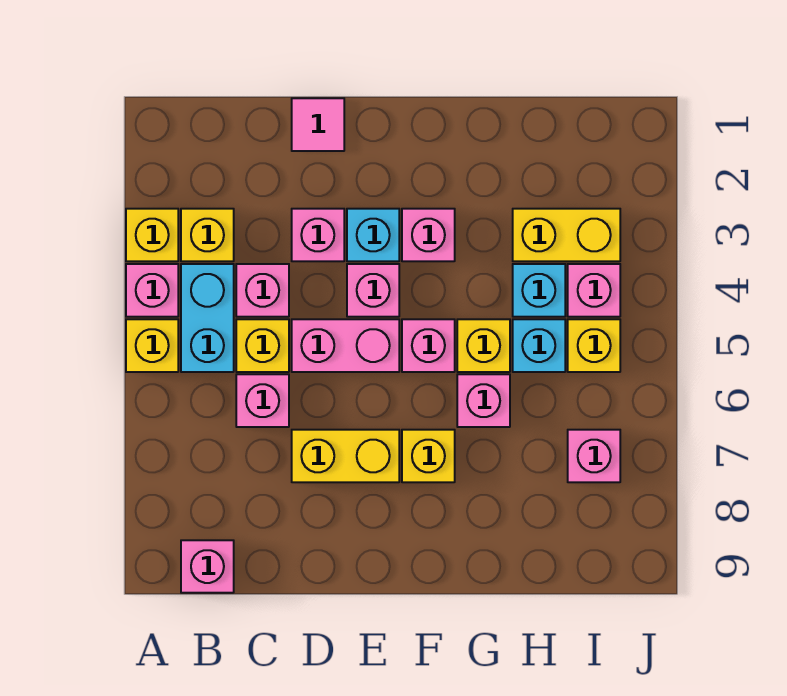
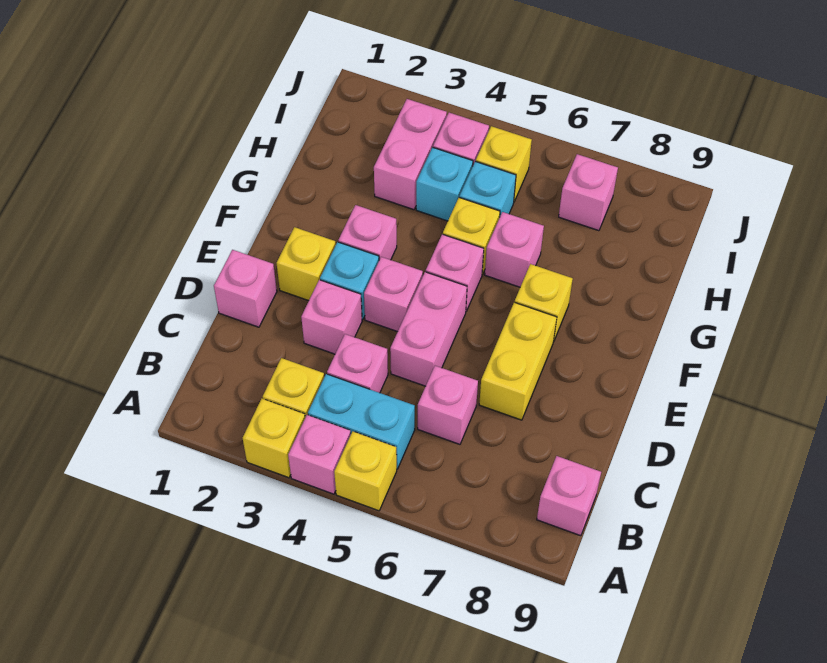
yellow brick C5 level 1 -> yellow brick E2 level 1
pink tile D1 level 1 -> pink brick D1 level 1
yellow brick H3:I3 level 1 -> pink brick H3:I3 level 1

